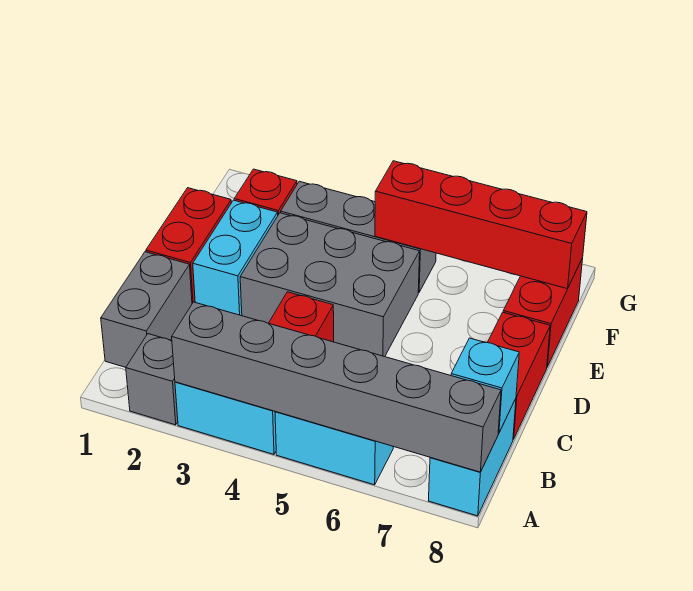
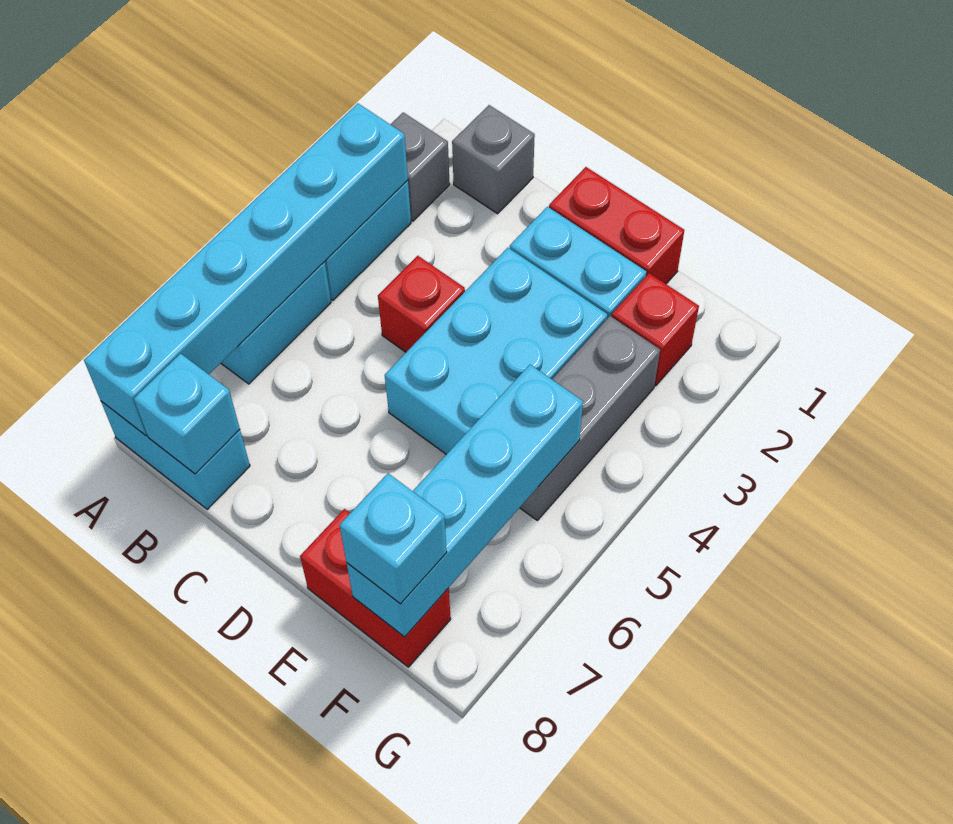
grey brick A3:A8 level 2 -> cyan brick A3:A8 level 2
grey brick B1:C1 level 1 -> grey brick B1 level 1
red brick C8:D8 level 1 -> none
grey brick D3:E5 level 1 -> cyan brick D3:E5 level 1
red brick F5:F8 level 2 -> cyan brick F5:F8 level 2
none -> cyan brick F8 level 3

